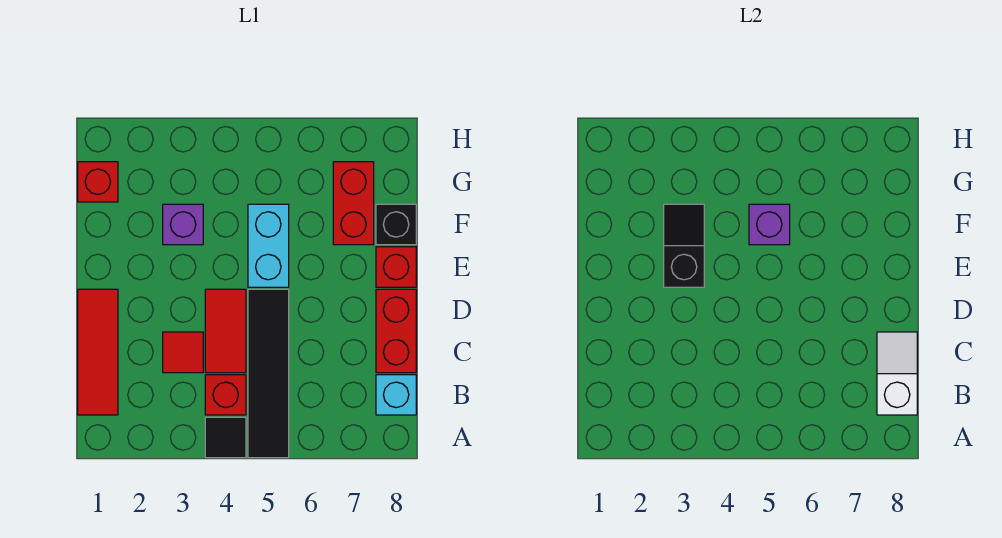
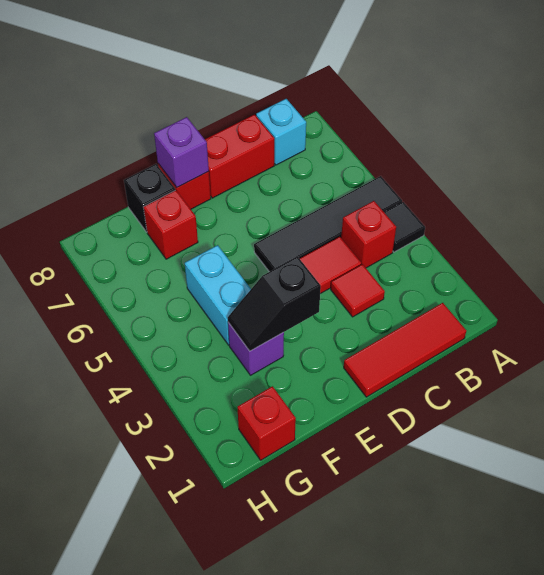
white slope B8:C8 level 2 top B -> none
cyan brick E5:F5 level 1 -> cyan brick F4:F5 level 1
purple brick F5 level 2 -> purple brick E8 level 2
red brick F7:G7 level 1 -> red brick F7 level 1

